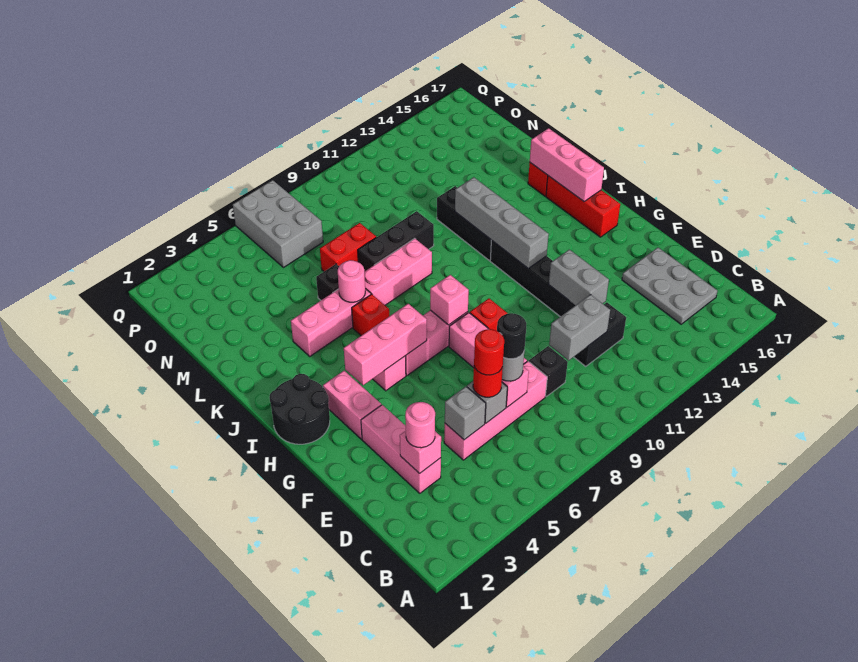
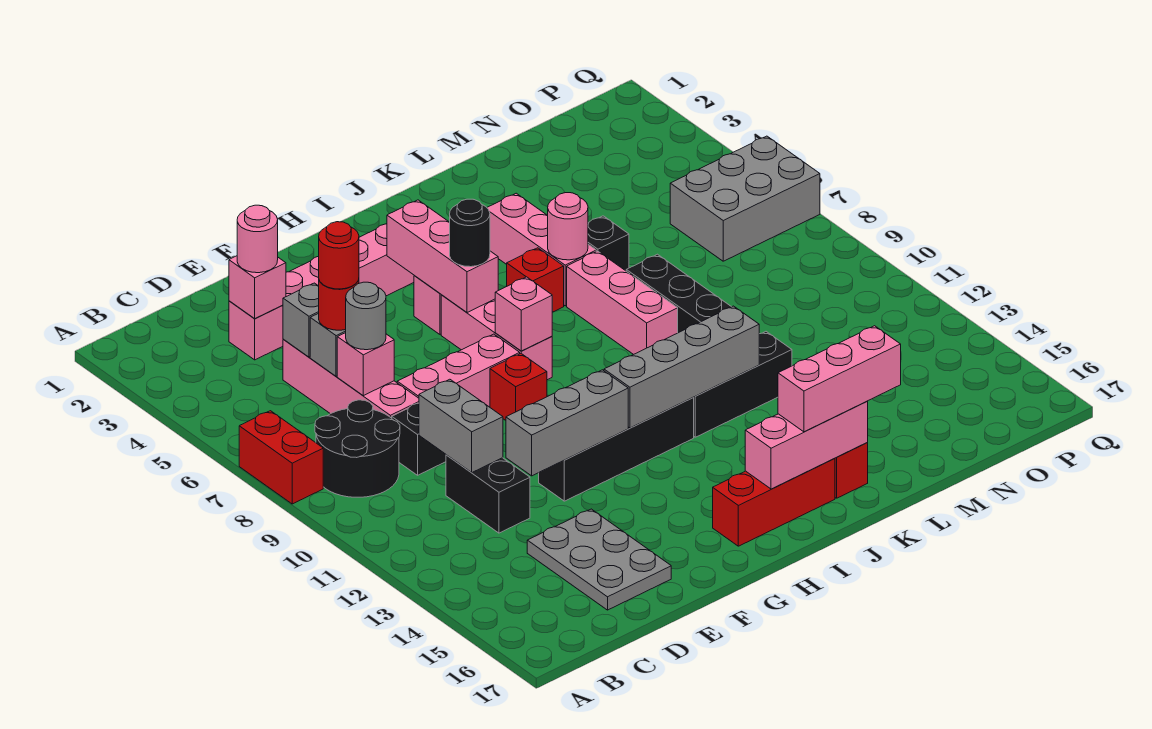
grey plate C15:E16 level 1 -> grey plate D14:E16 level 1
black round brick D7 level 4 -> black round brick H6 level 3
grey brick E12:F12 level 2 -> grey brick E12:G12 level 2
black round brick H1:I2 level 1 -> black round brick B8:C9 level 1
none -> pink brick J16:L16 level 3
red brick M7:M8 level 1 -> red brick A7:A8 level 1

